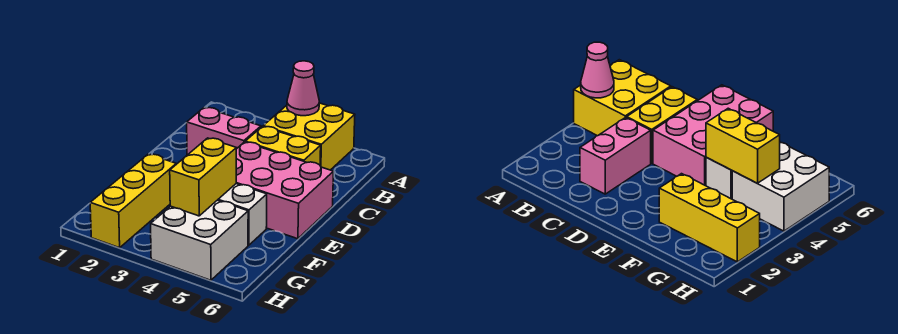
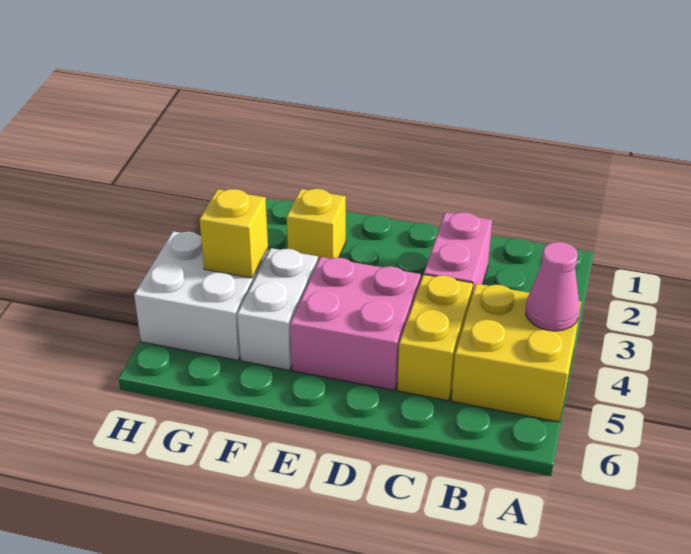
pink brick D4:E6 level 1 -> pink brick D4:E5 level 1
yellow brick F2:H2 level 1 -> yellow brick F2 level 1
yellow brick F4:G4 level 2 -> yellow brick G4 level 2

